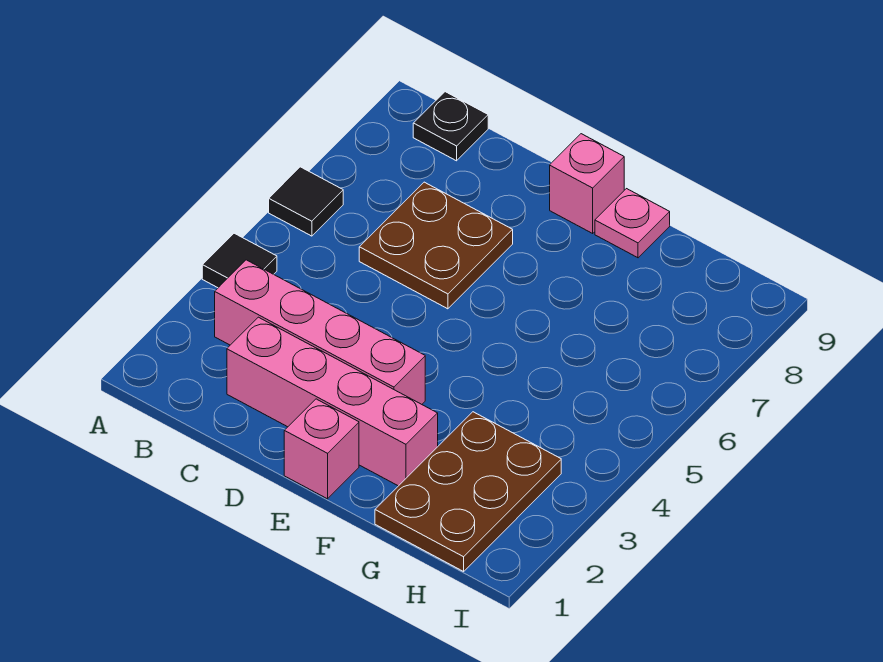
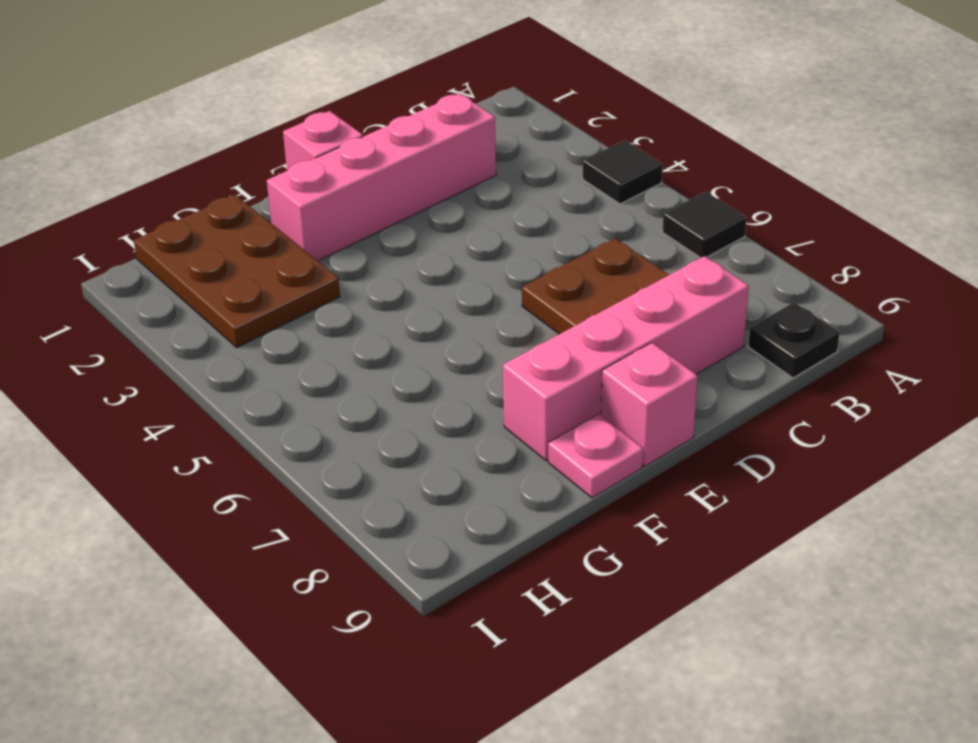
pink brick B3:E3 level 1 -> pink brick C8:F8 level 1

